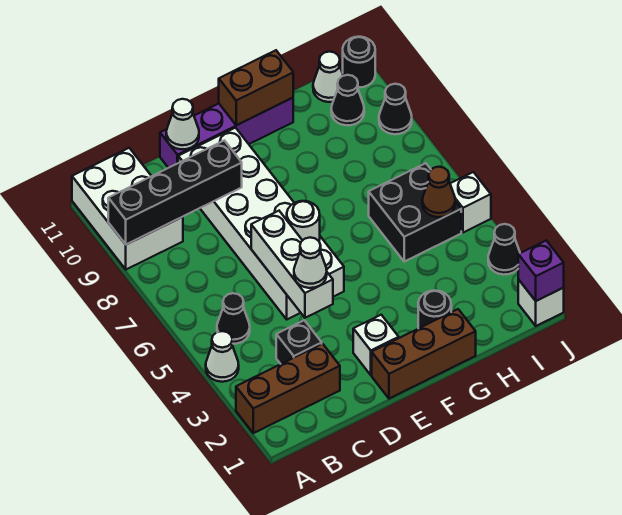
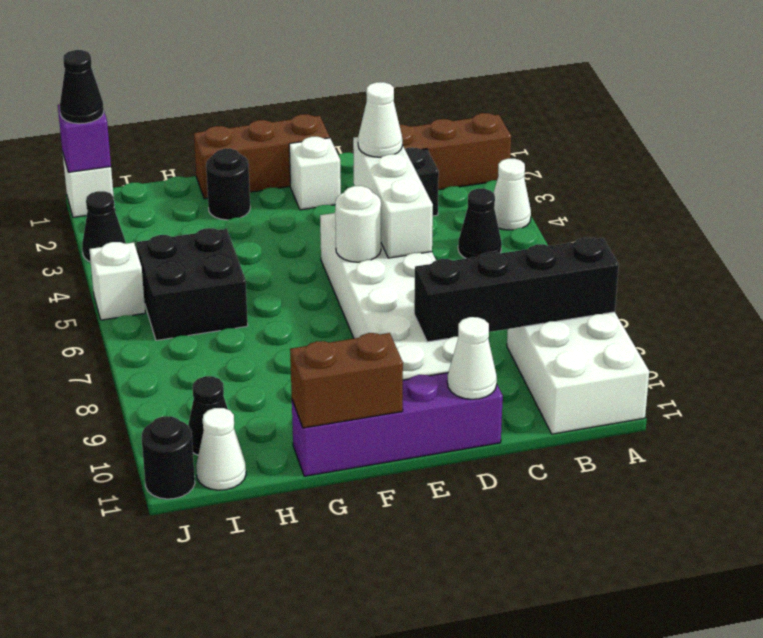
brown cone I5 level 2 -> none
black cone J9 level 1 -> black cone J1 level 3

